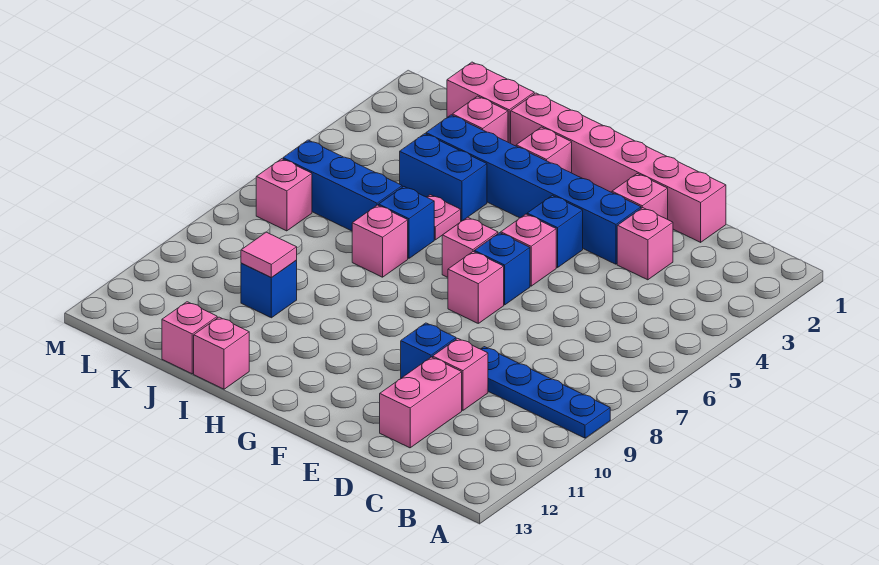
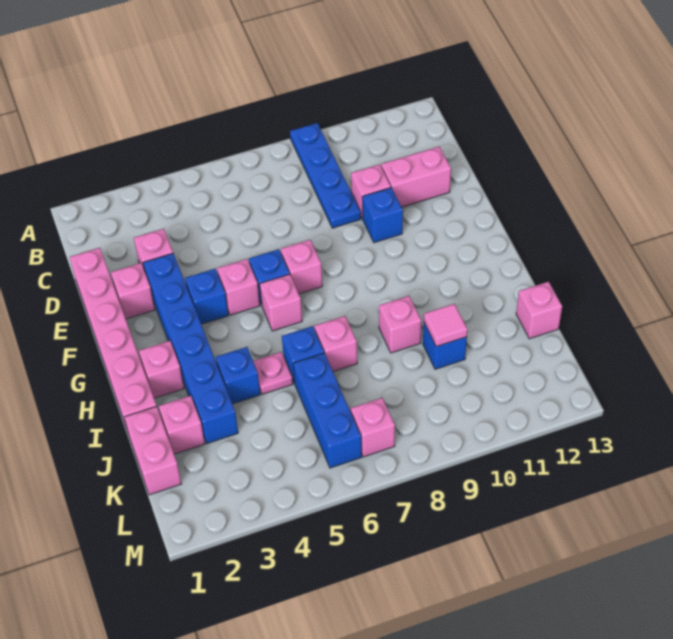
blue brick I4:J4 level 1 -> blue brick I4 level 1
pink brick I13 level 1 -> pink brick I9 level 1

